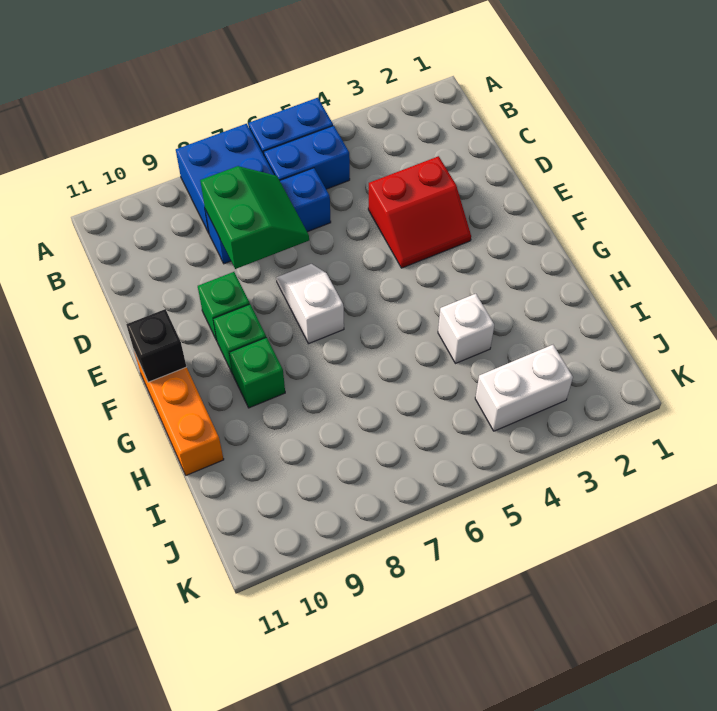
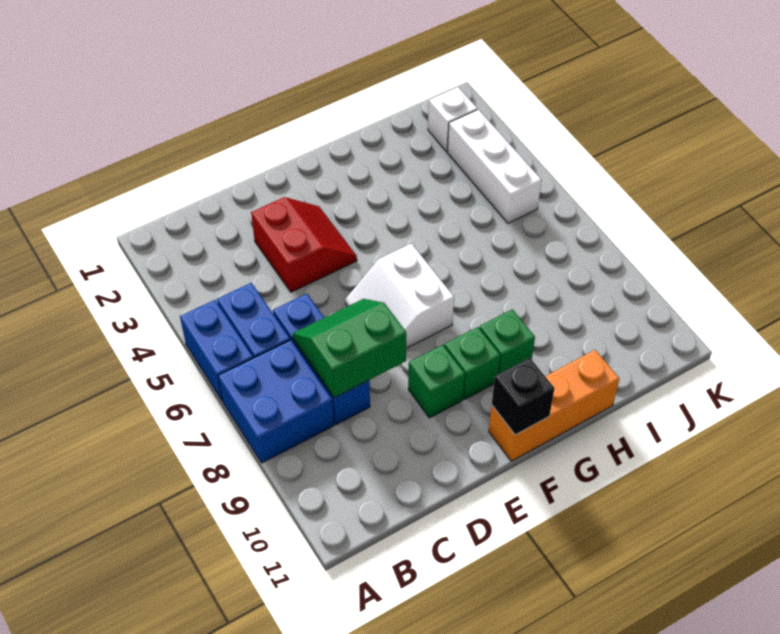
white slope E7:F7 level 1 top F -> white slope E6:F7 level 1 top F
white brick H4 level 1 -> white brick J2 level 1
white brick J3:J4 level 1 -> white brick J3:J5 level 1

